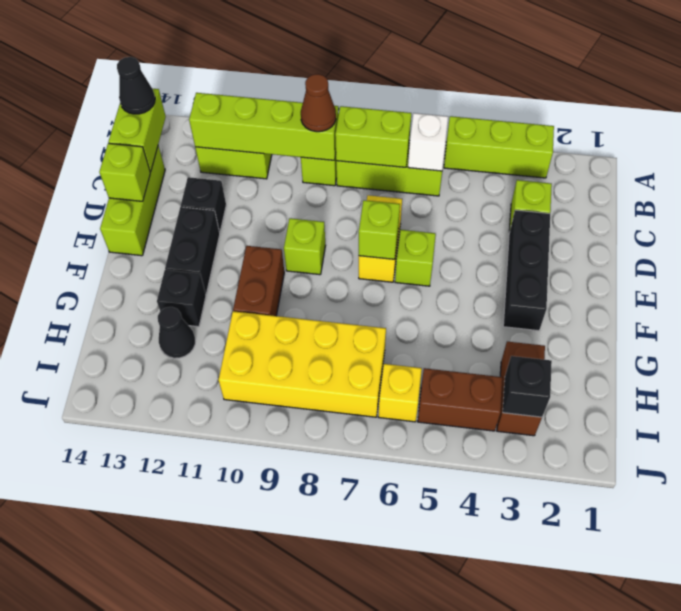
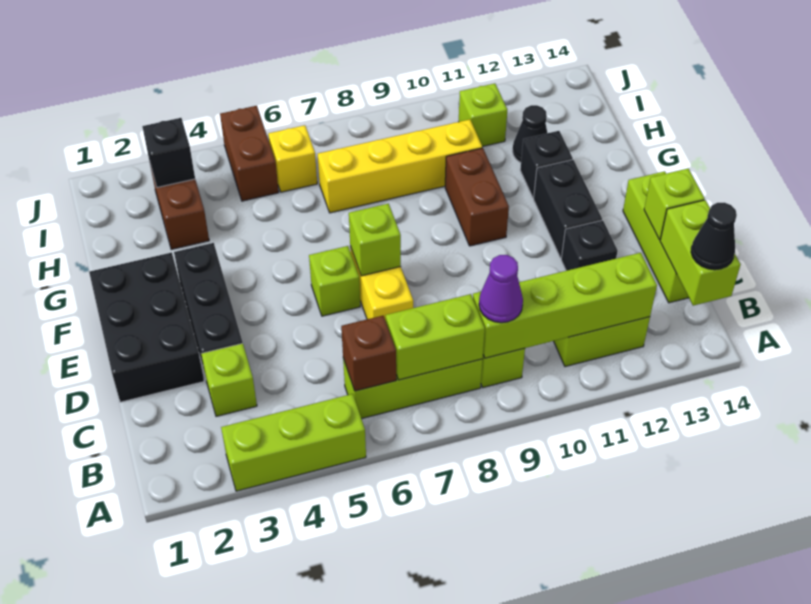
white brick B6 level 2 -> brown brick B6 level 2
brown cone B9 level 3 -> purple cone B9 level 3
none -> black brick D1:F2 level 1
lime brick E9 level 1 -> lime brick I11 level 1
yellow brick H7:I10 level 1 -> yellow brick H7:H10 level 1
brown brick I4:I5 level 1 -> brown brick I5:J5 level 1

